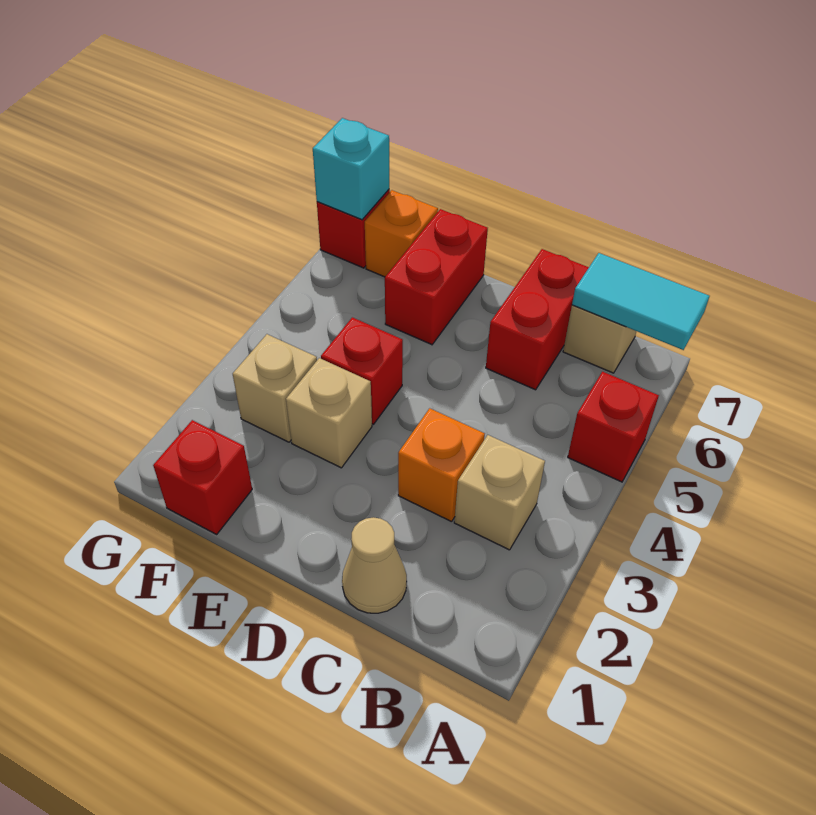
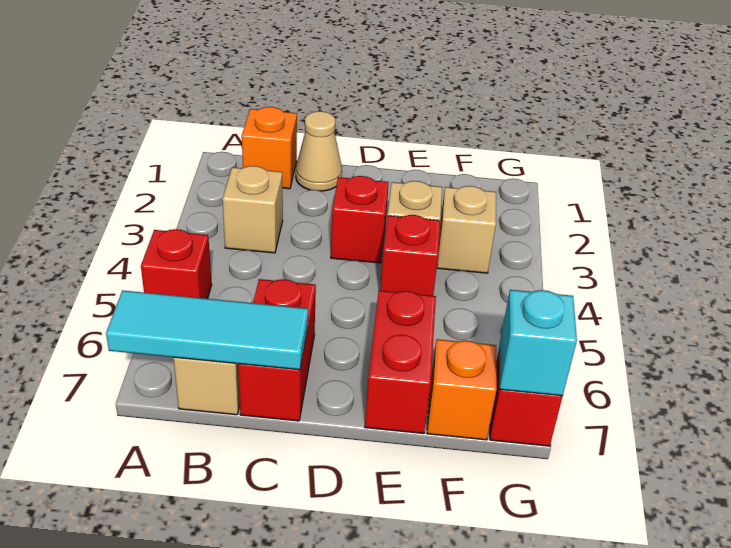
cyan tile A7:B7 level 2 -> cyan tile A7:C7 level 2
orange brick C3 level 1 -> orange brick B1 level 1
red brick F1 level 1 -> red brick D3 level 1

